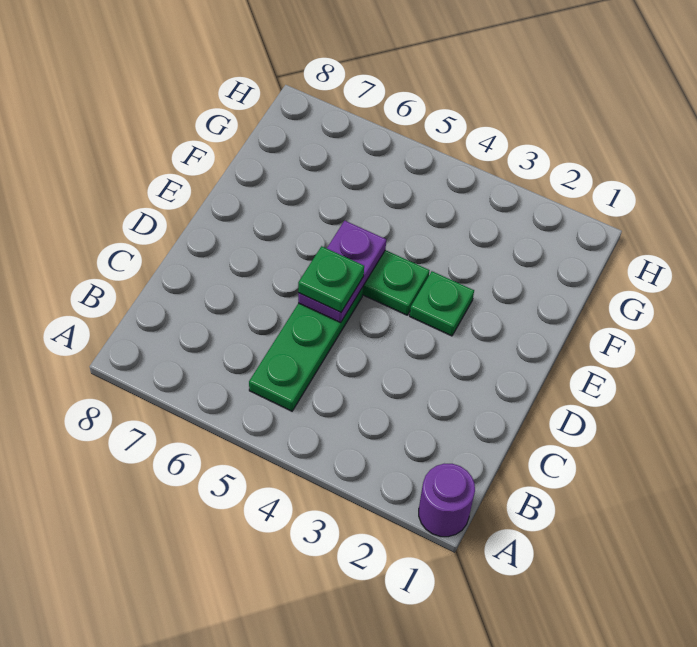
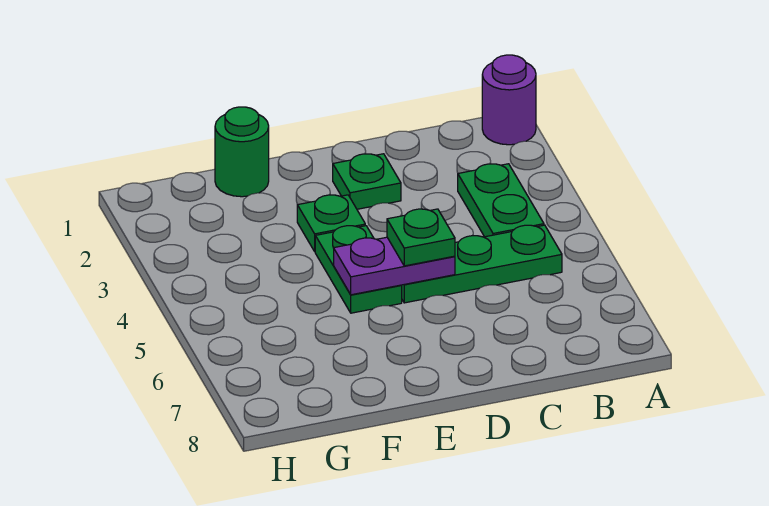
none -> green plate B3:B4 level 1
none -> green plate D2 level 1
none -> green round brick F1 level 1

